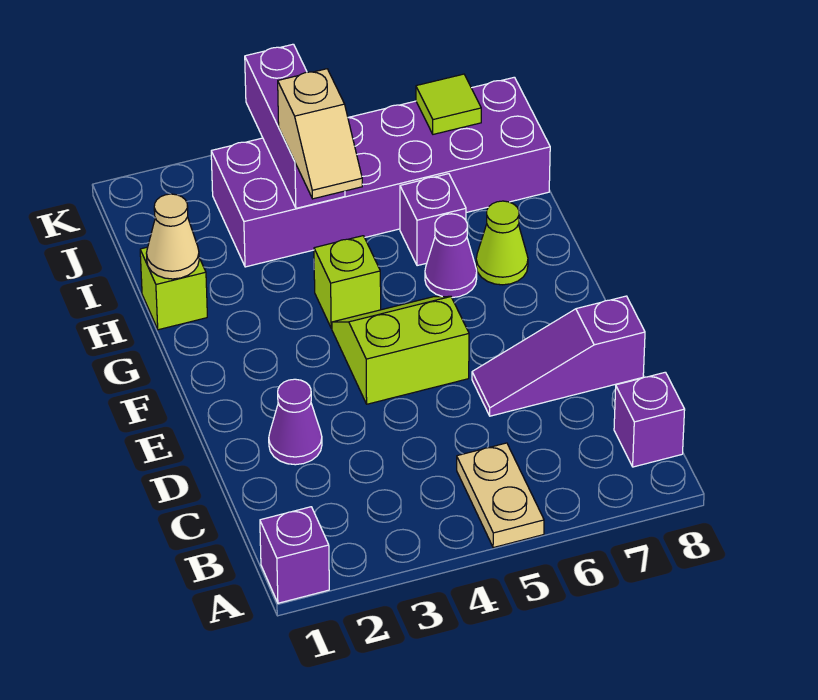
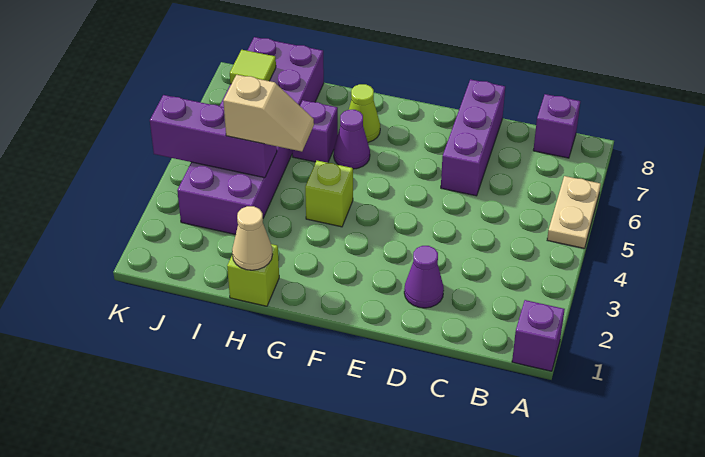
tan plate A5:B5 level 1 -> tan plate A5:A6 level 1
purple slope D6:D8 level 1 top 8 -> purple brick D6:D8 level 1
lime slope E4:F5 level 1 top E -> none

